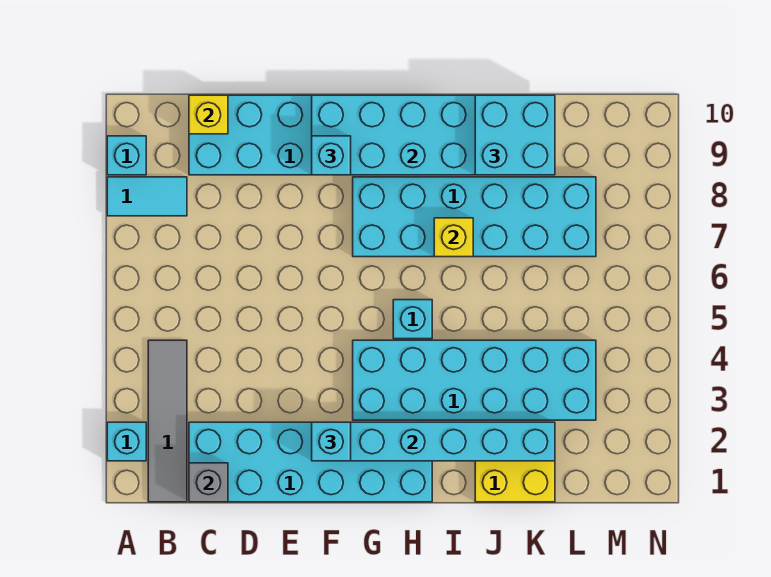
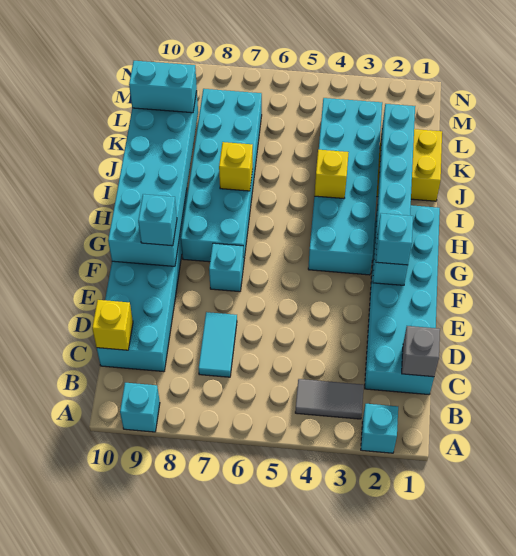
cyan tile A8:B8 level 1 -> cyan tile C7:D7 level 1
grey tile B1:B4 level 1 -> grey tile B3:B4 level 1
cyan brick H5 level 1 -> cyan brick F7 level 1
none -> yellow brick I4 level 2
cyan brick J9:K10 level 3 -> cyan brick K9:K10 level 3

